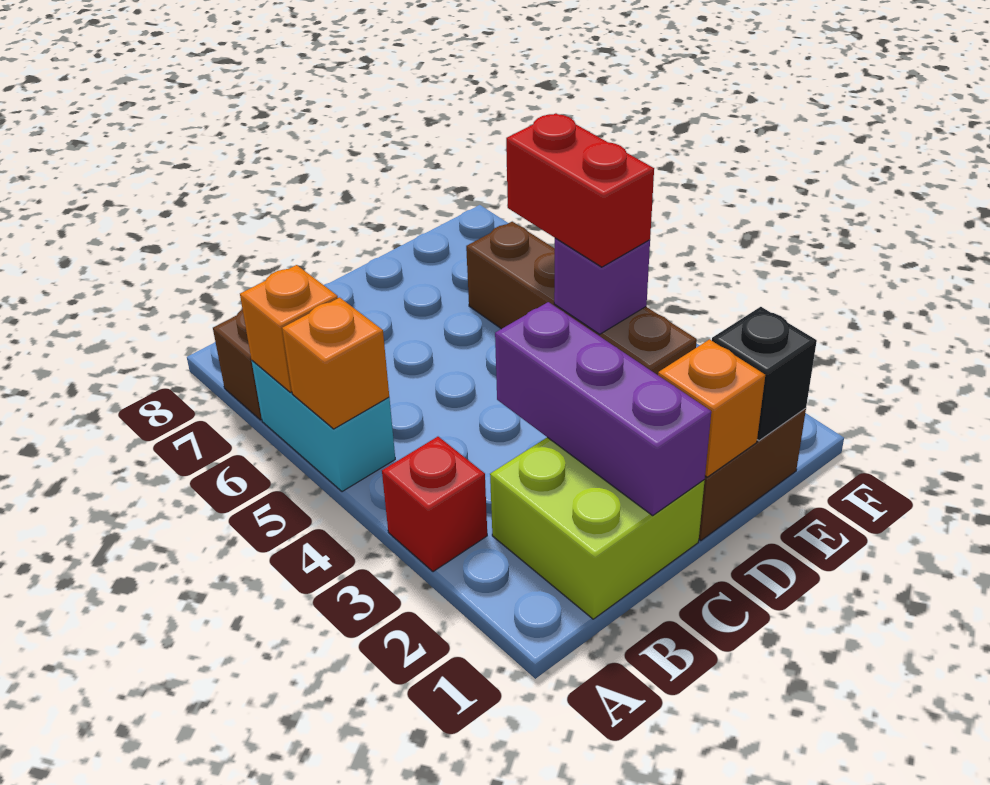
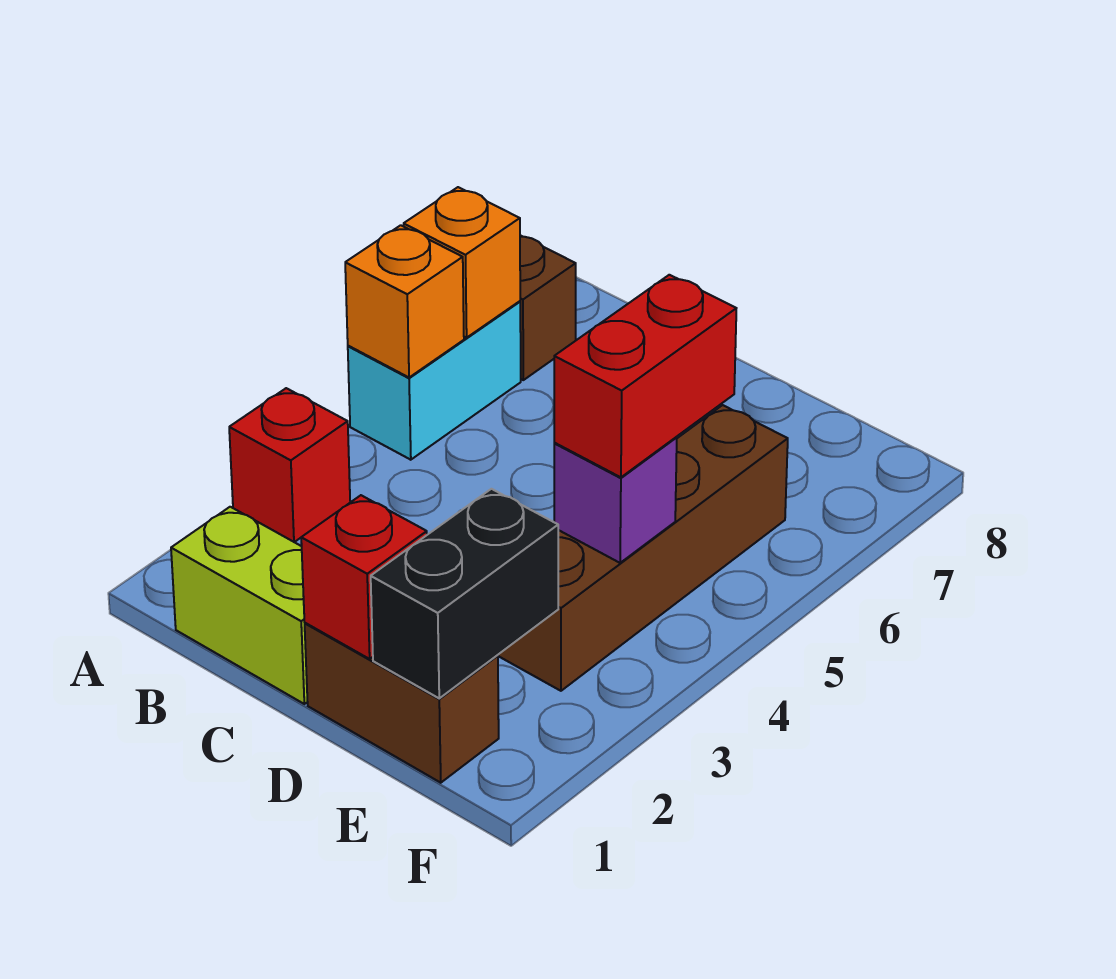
lime brick B1:C2 level 1 -> lime brick B1:C1 level 1
purple brick C1:C3 level 2 -> none
orange brick D1 level 2 -> red brick D1 level 2
black brick E1 level 2 -> black brick E1:E2 level 2

